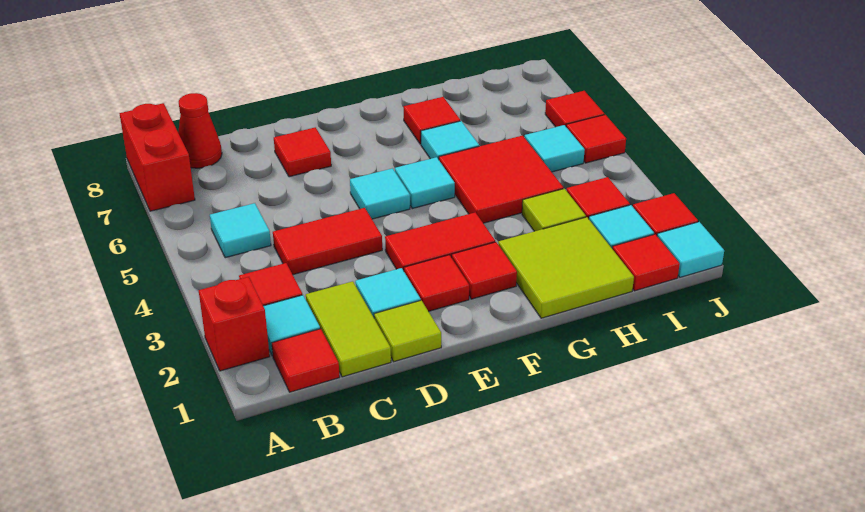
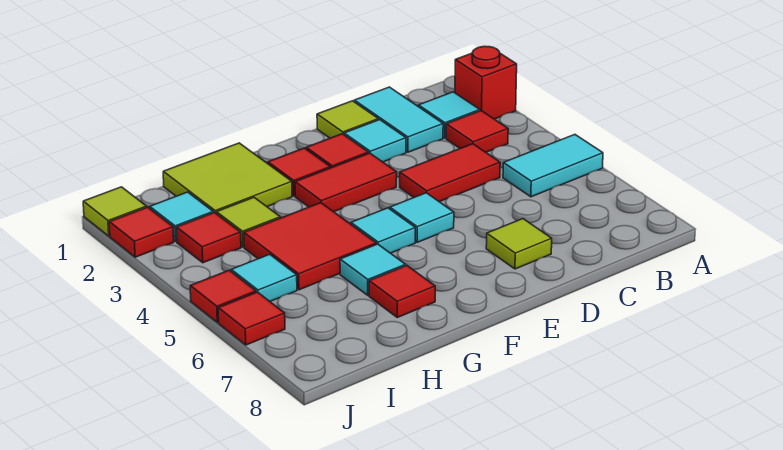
red brick A7:A8 level 1 -> none
red tile B1 level 1 -> none
cyan tile B5 level 1 -> cyan tile A5:B5 level 1
red cone B8 level 1 -> none
lime tile C1:C2 level 1 -> cyan tile C1:C2 level 1
red tile D7 level 1 -> lime tile D7 level 1
red tile I1 level 1 -> none
cyan tile J1 level 1 -> lime tile J1 level 1

